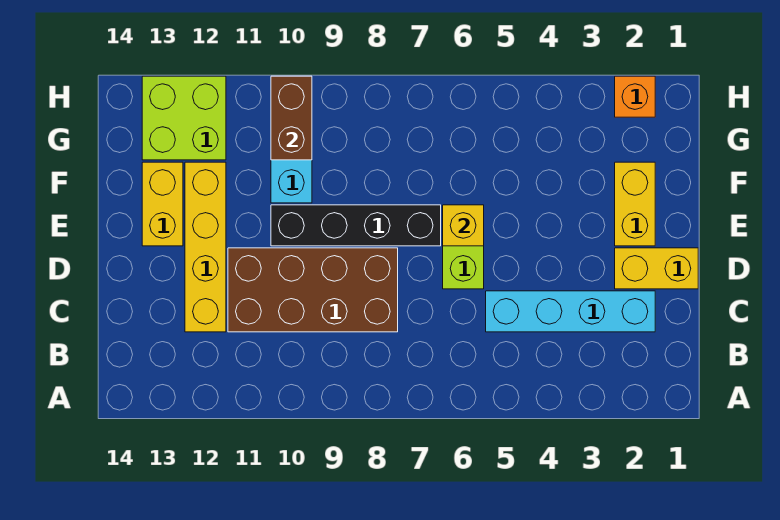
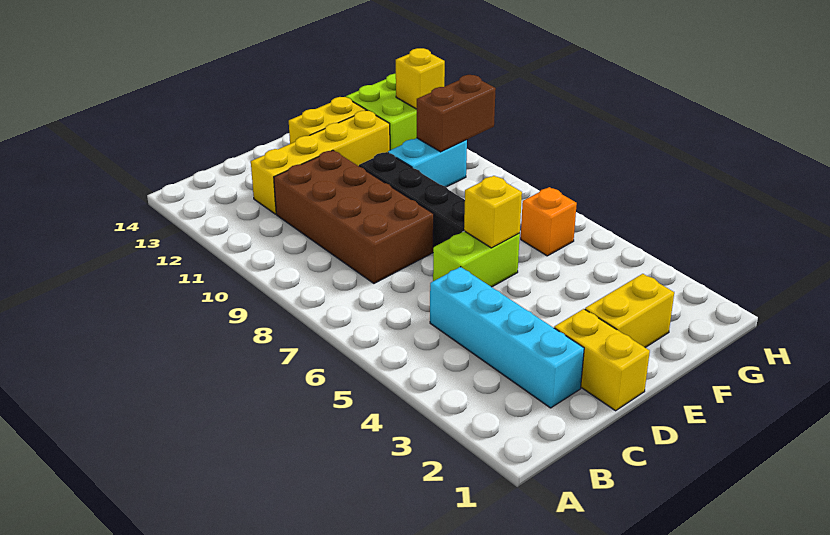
orange brick H2 level 1 -> orange brick G6 level 1
none -> yellow brick H12 level 2

